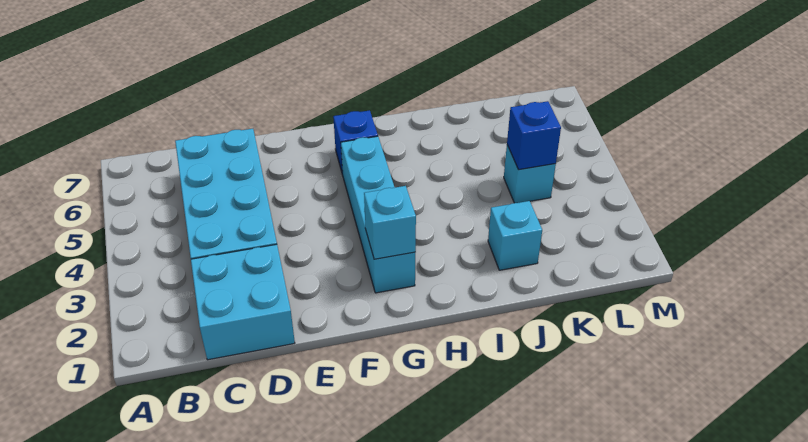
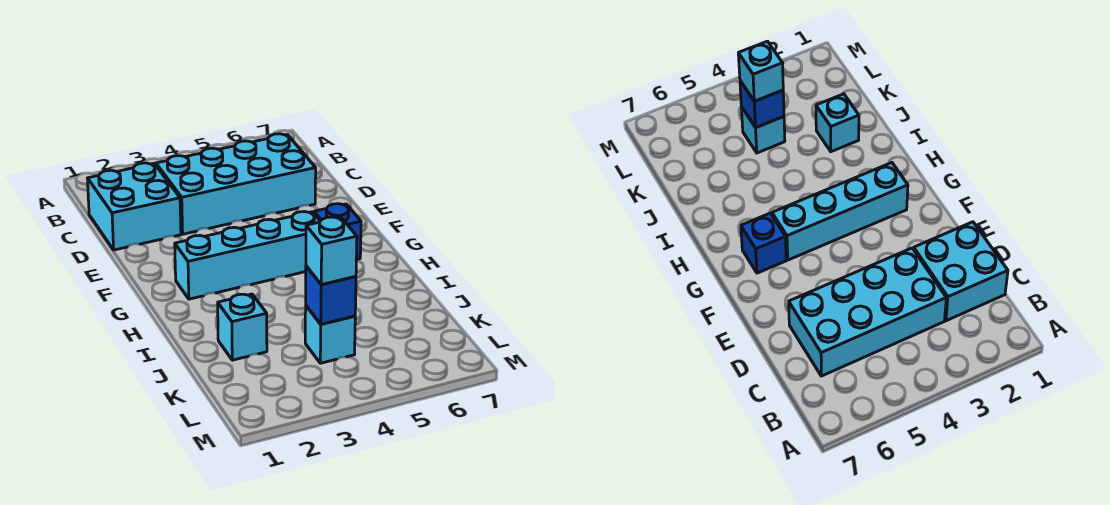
cyan brick G2 level 2 -> cyan brick K4 level 3

